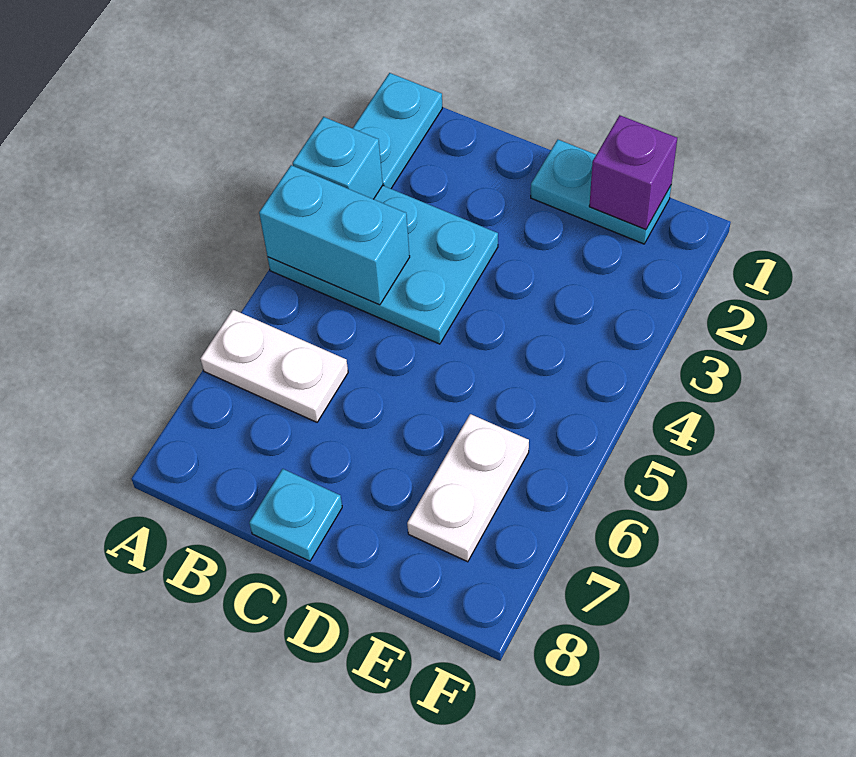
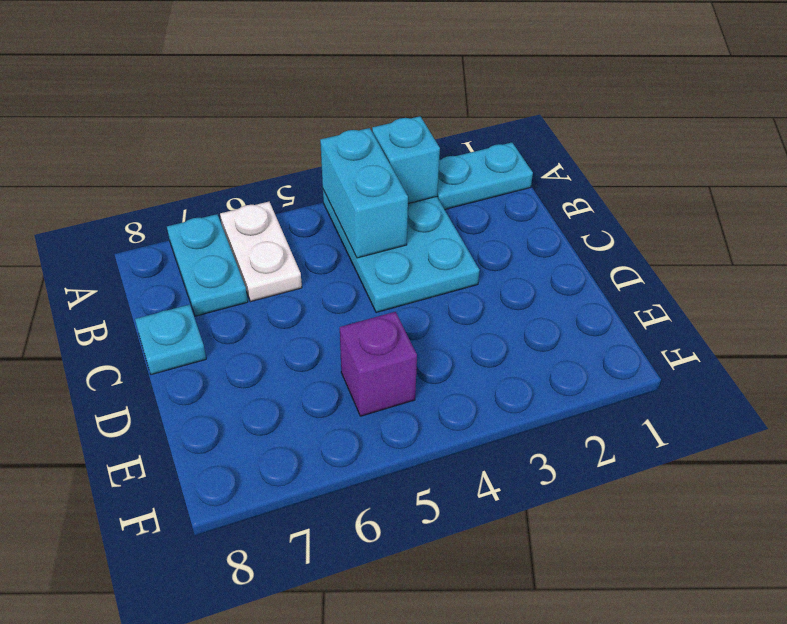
cyan plate D1:E1 level 1 -> cyan plate A7:B7 level 1
purple brick E1 level 2 -> purple brick E5 level 1
white plate E6:E7 level 1 -> none

